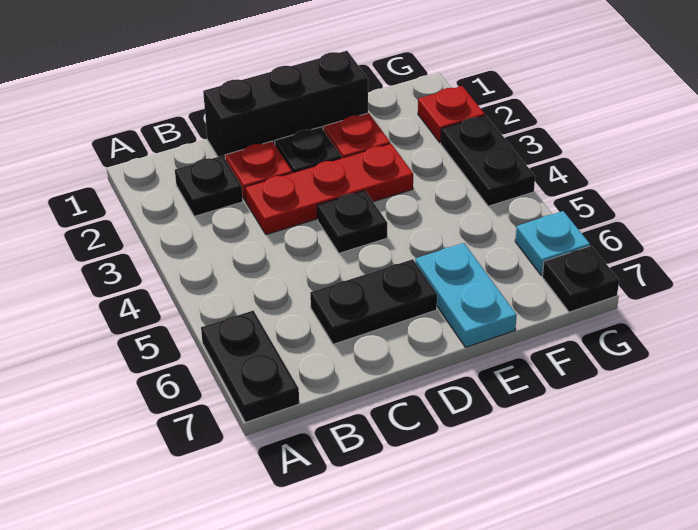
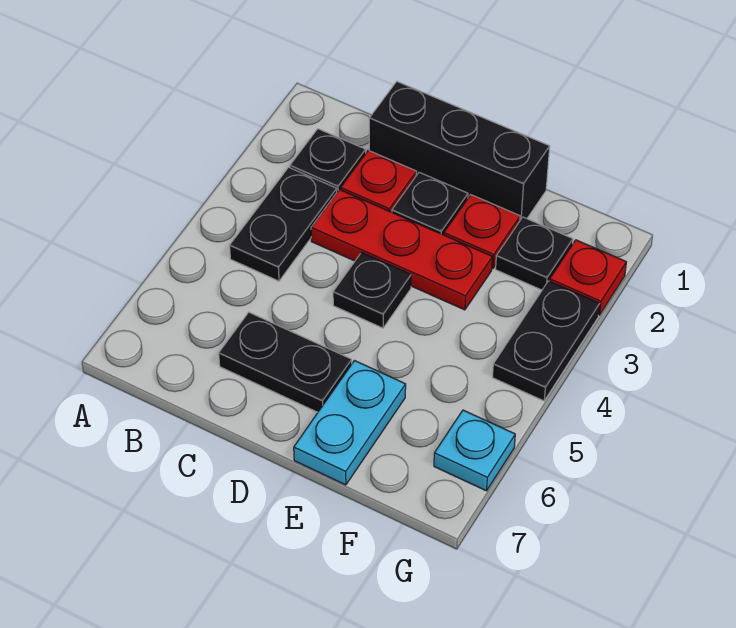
black plate A6:A7 level 1 -> black plate B3:B4 level 1
black plate G7 level 1 -> black plate F2 level 1

